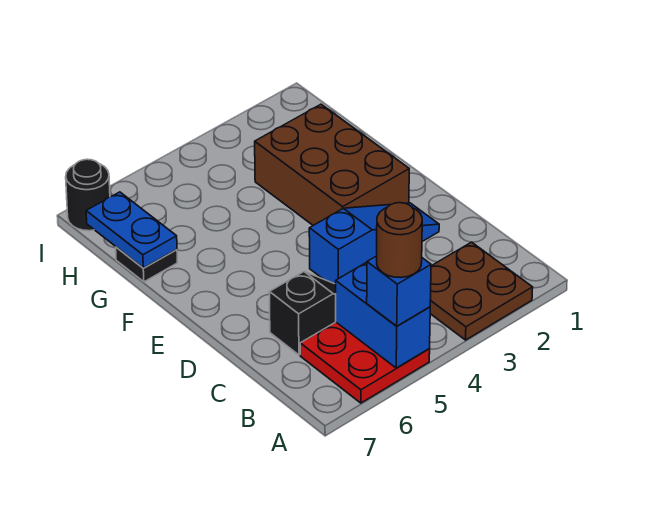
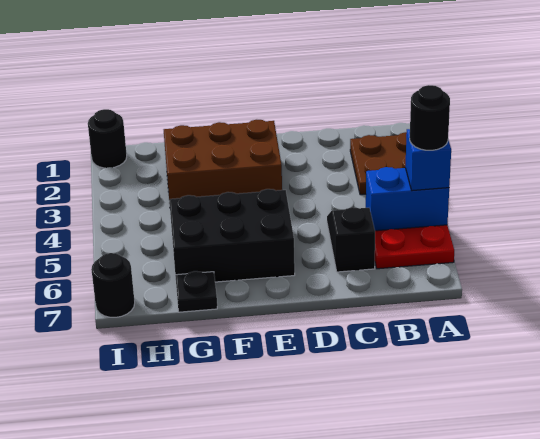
brown round brick A5 level 4 -> black round brick A5 level 4
blue slope D2:D4 level 1 top 4 -> none
none -> black brick E5:G6 level 1
blue plate G7:H7 level 2 -> none
none -> black round brick I1 level 1

